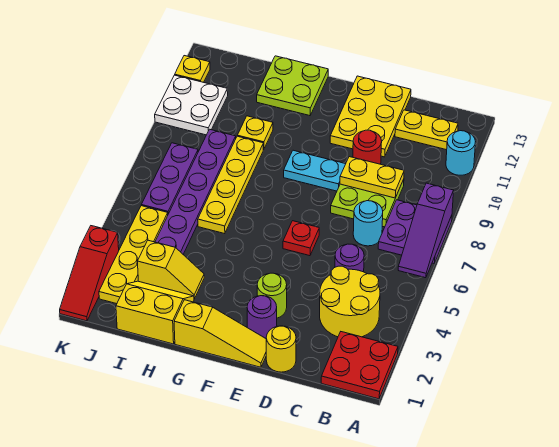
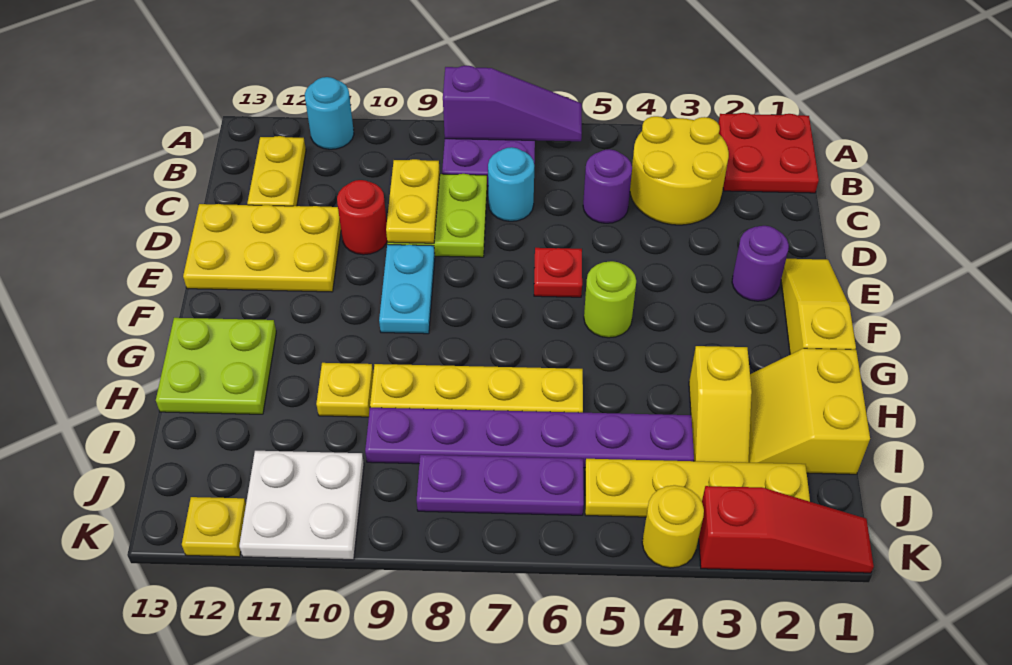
yellow round brick D1 level 1 -> yellow round brick K4 level 1
lime round brick E3 level 1 -> lime round brick F5 level 1
yellow slope H3:I3 level 1 top I -> yellow slope H3:I3 level 1 top H

